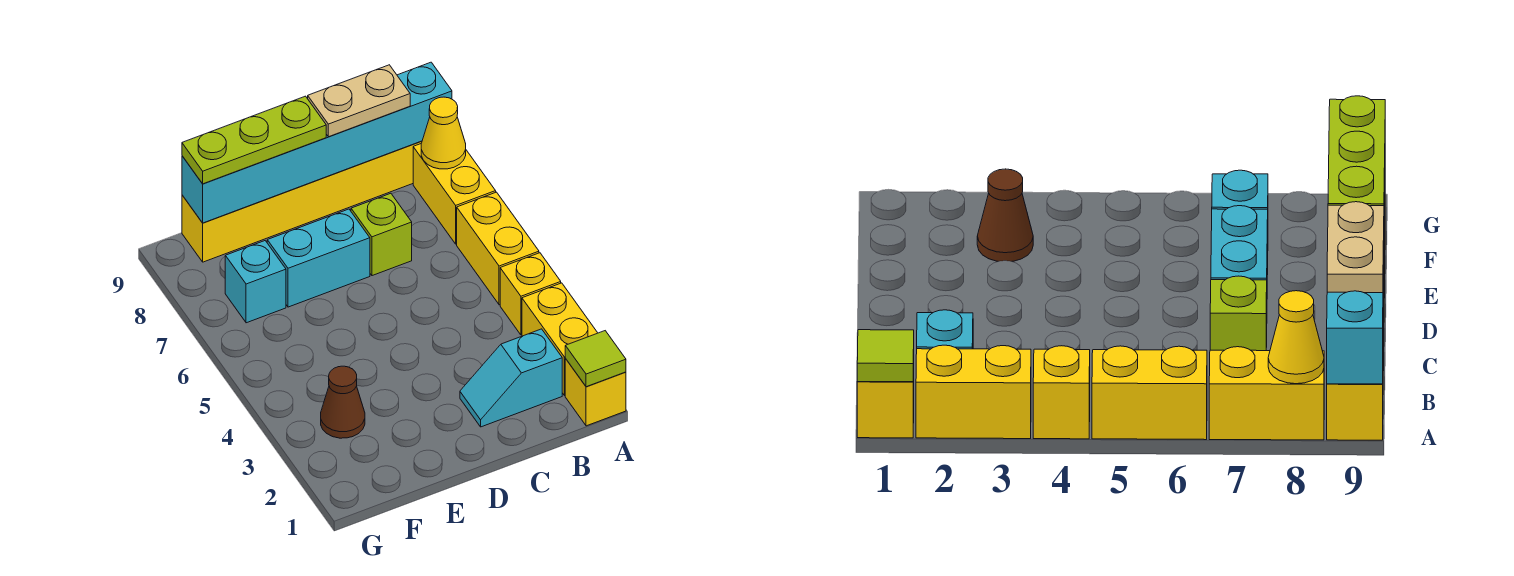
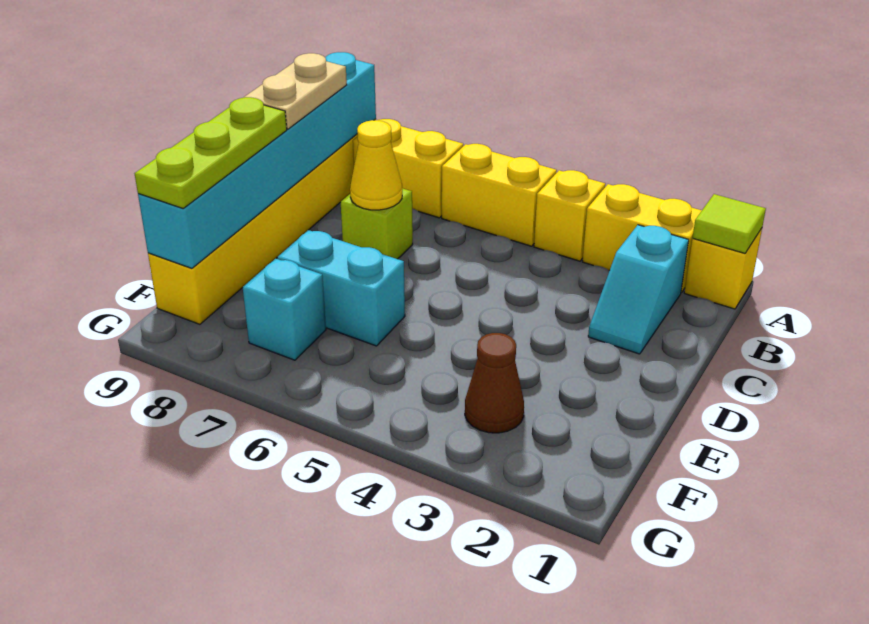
yellow cone A8 level 2 -> yellow cone C7 level 2
cyan brick D7:E7 level 1 -> cyan brick E6:E7 level 1

